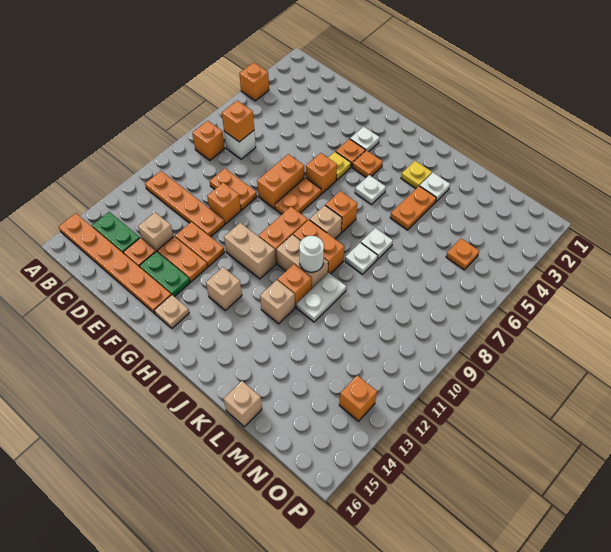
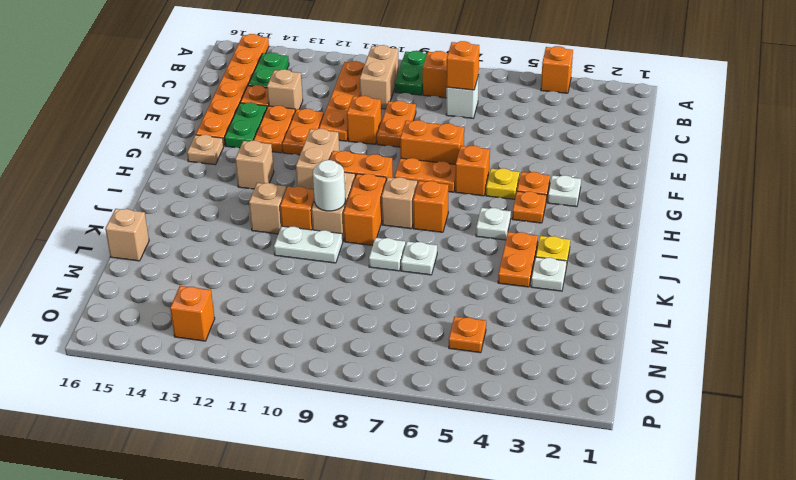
none -> green plate A9:B9 level 1
none -> tan brick B10:C10 level 1
orange plate K4:K5 level 1 -> orange plate J4:K4 level 1

